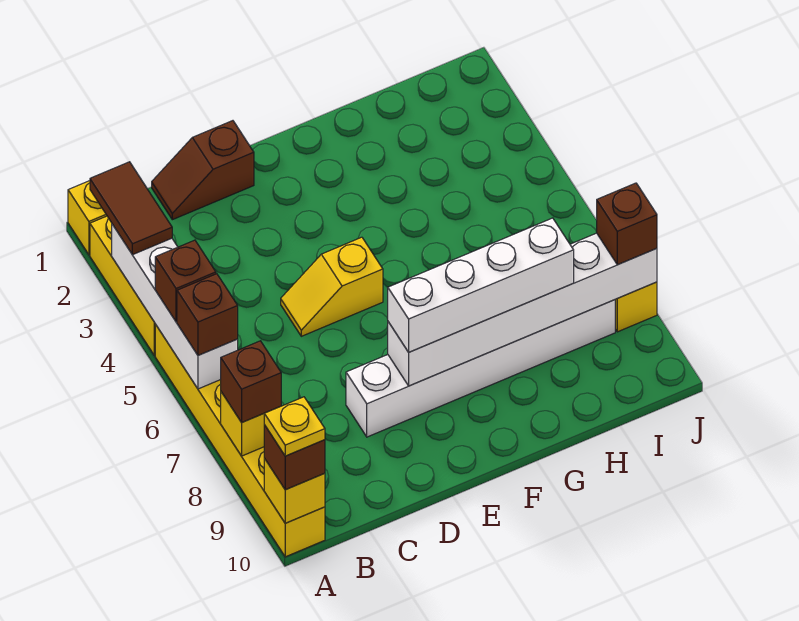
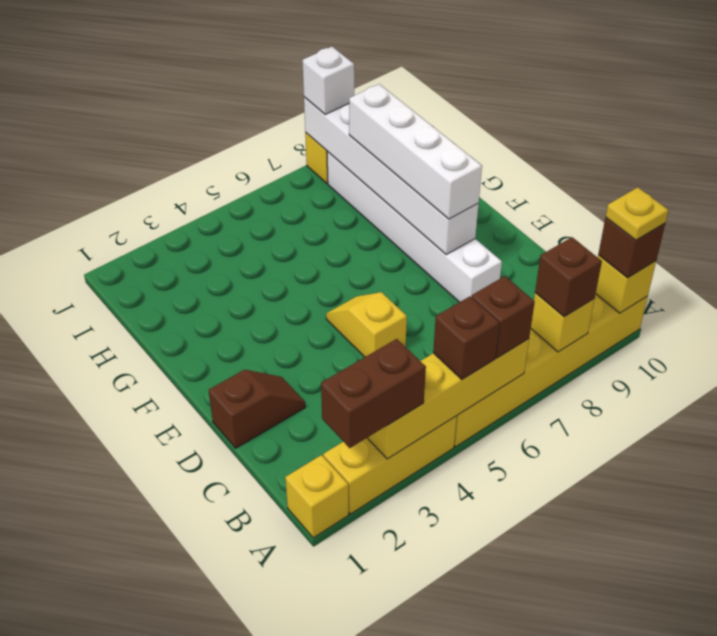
brown tile A2:A3 level 3 -> brown brick A2:A3 level 3
white brick A3:A6 level 2 -> yellow brick A3:A6 level 2
brown slope C1:D1 level 1 top D -> brown slope D1:D2 level 1 top 1
yellow slope D5:E5 level 1 top E -> yellow slope D5:E5 level 1 top D
brown brick J8 level 3 -> white brick J8 level 3

